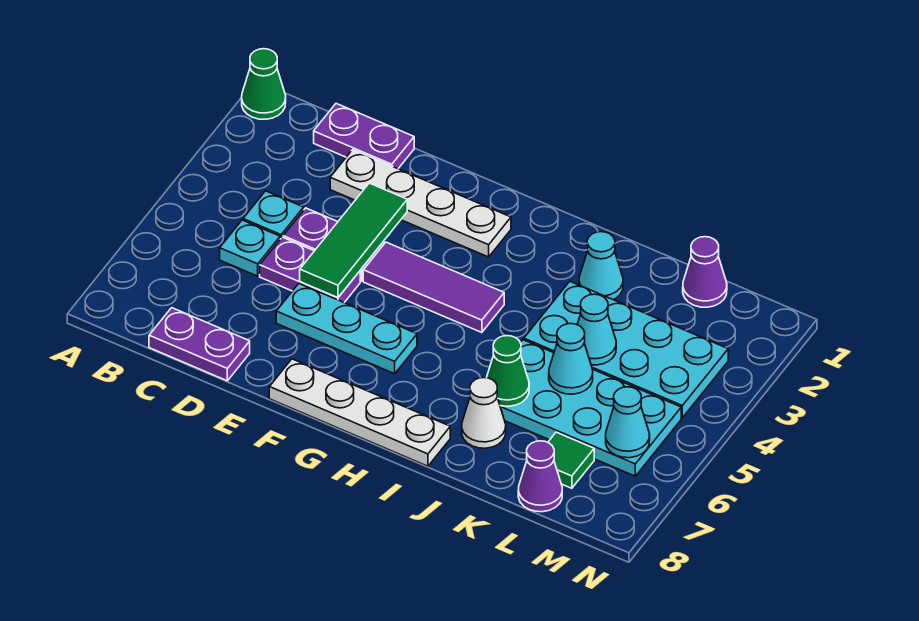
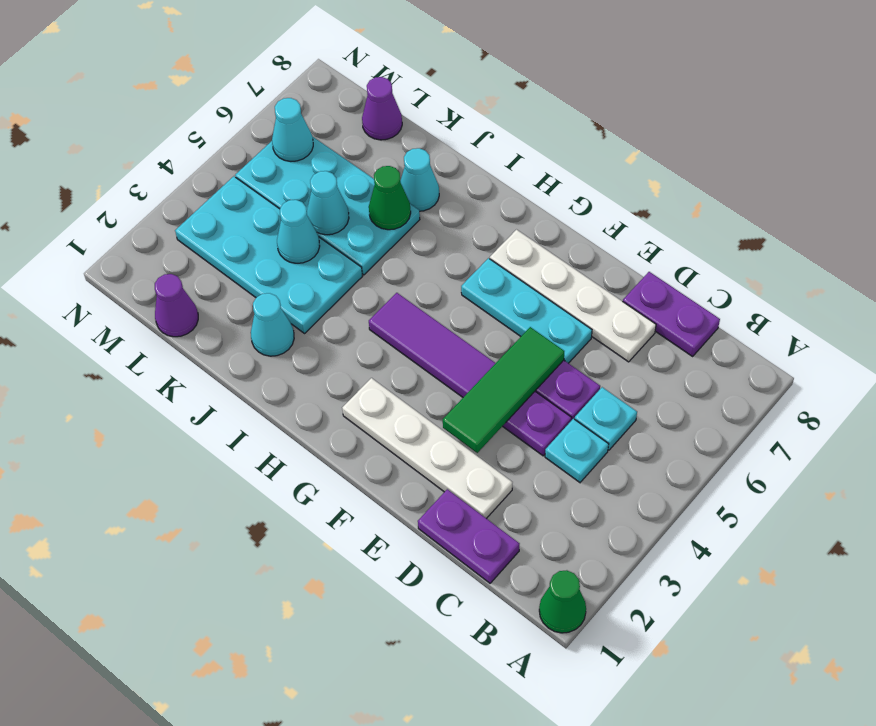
white plate F8:I8 level 1 -> white plate D7:G7 level 1
white cone J7 level 1 -> cyan cone J7 level 1
green tile L7 level 1 -> none

